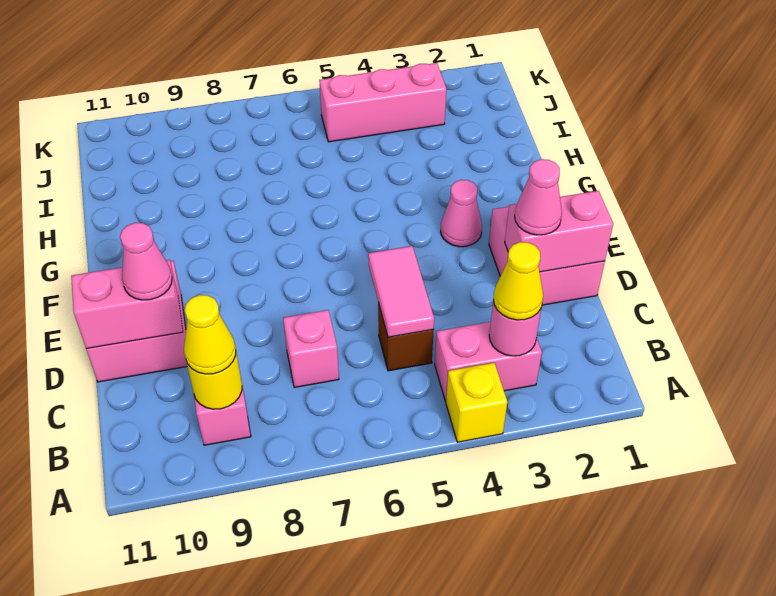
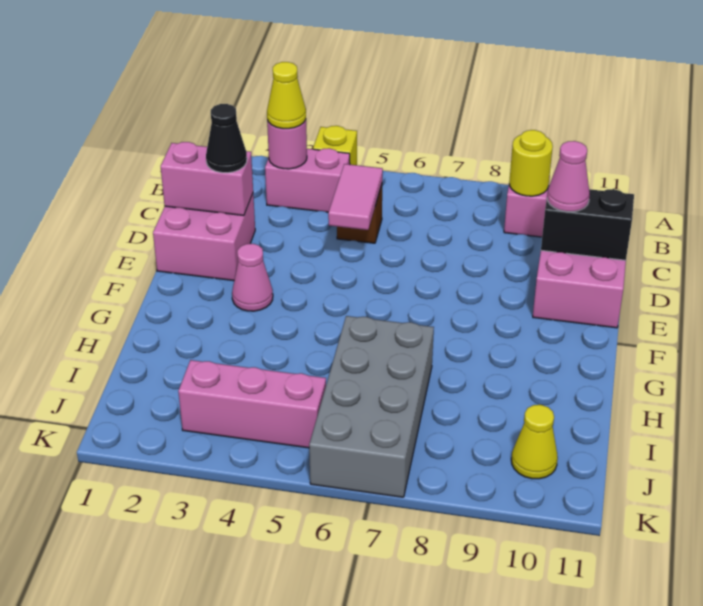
yellow cone B9 level 3 -> yellow cone J10 level 1
pink brick C7 level 1 -> none
pink cone D2 level 3 -> black cone D2 level 3
pink brick D10:D11 level 2 -> black brick D10:D11 level 2
none -> grey brick H6:K7 level 1

